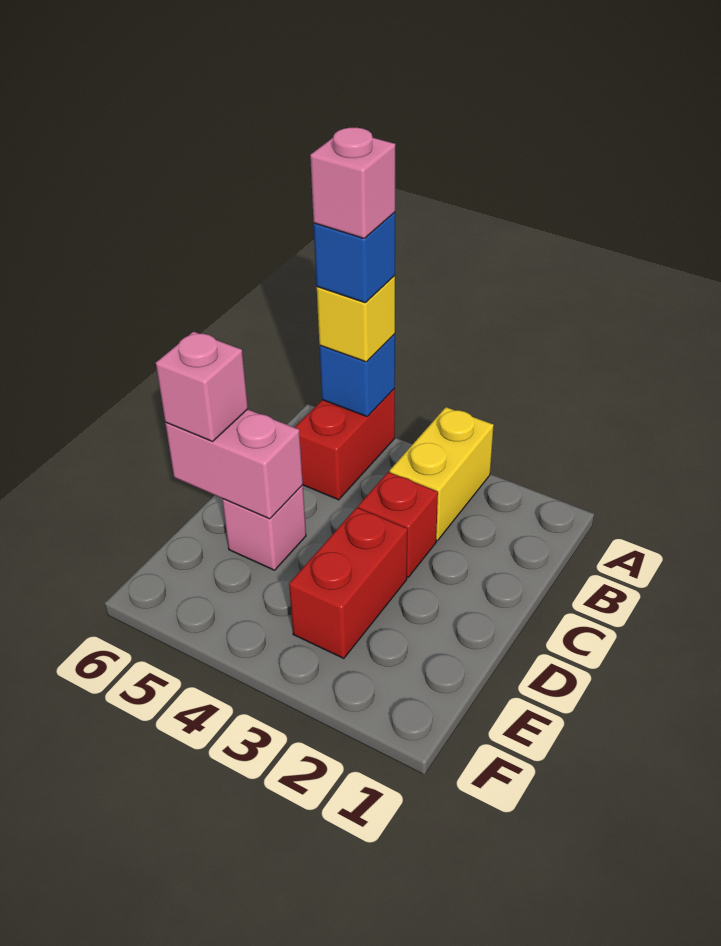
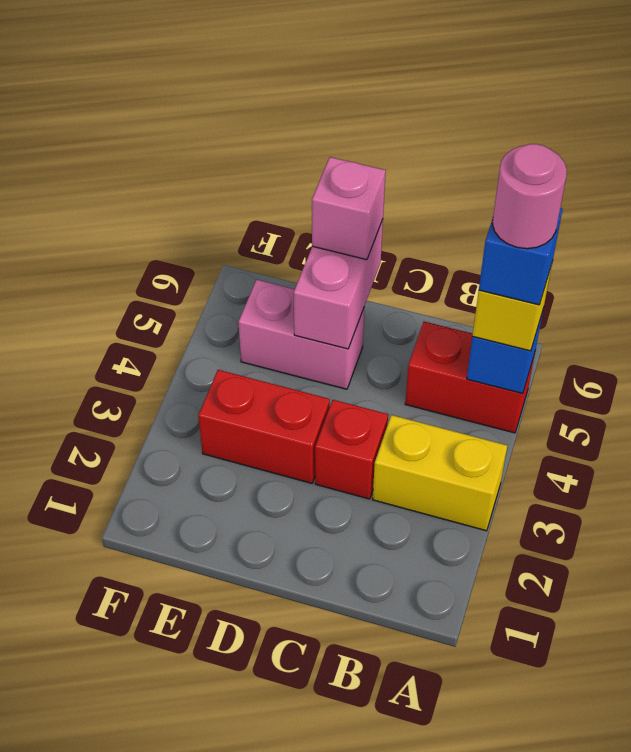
pink brick A5 level 5 -> pink round brick A5 level 5
pink brick D5 level 1 -> pink brick D5:E5 level 1

